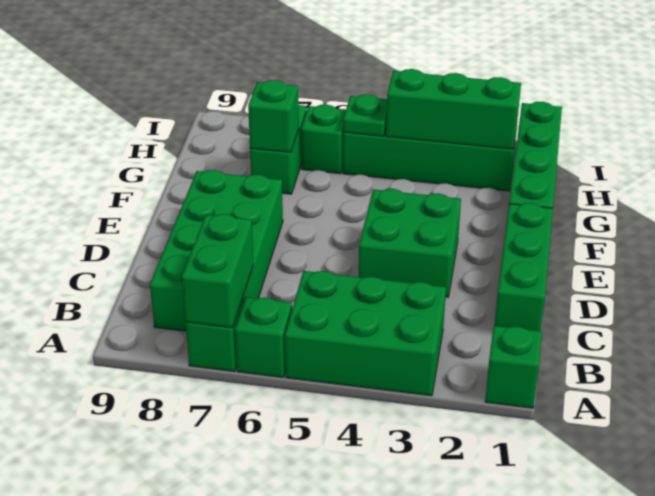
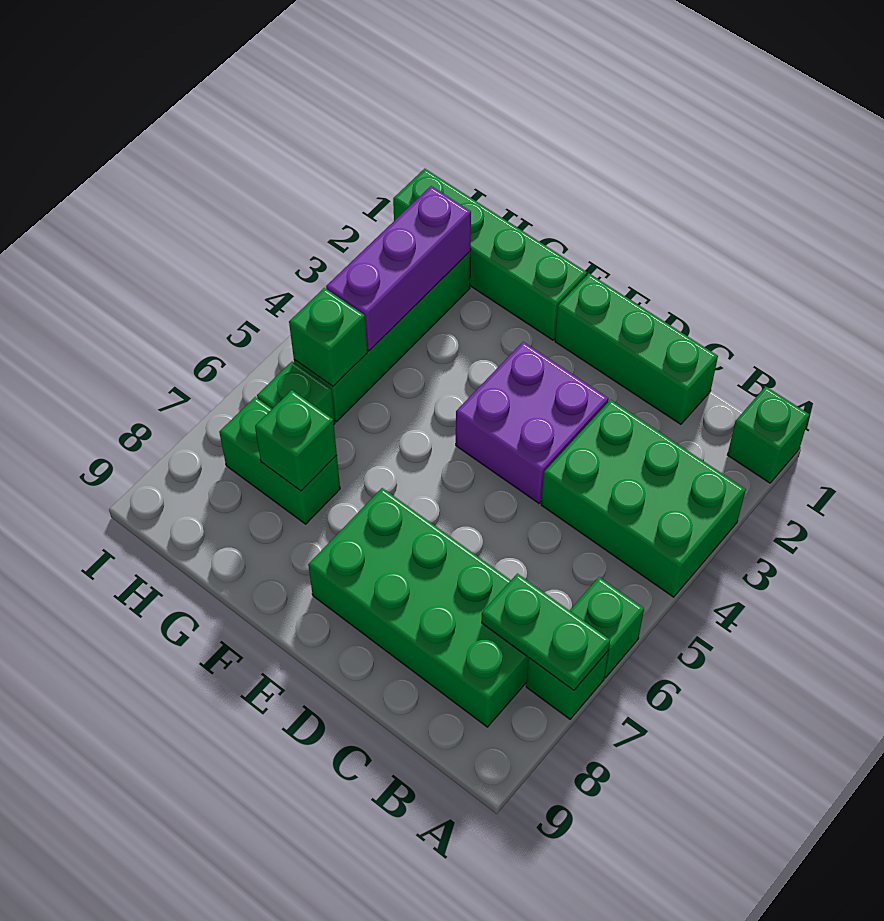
green brick A3:B5 level 1 -> green brick A3:C4 level 1
green brick A7:B7 level 2 -> green plate A7:B7 level 2
green brick D3:E4 level 1 -> purple brick D3:E4 level 1
green brick H2:H4 level 2 -> purple brick H2:H4 level 2
green plate H5 level 2 -> green brick H5 level 2

